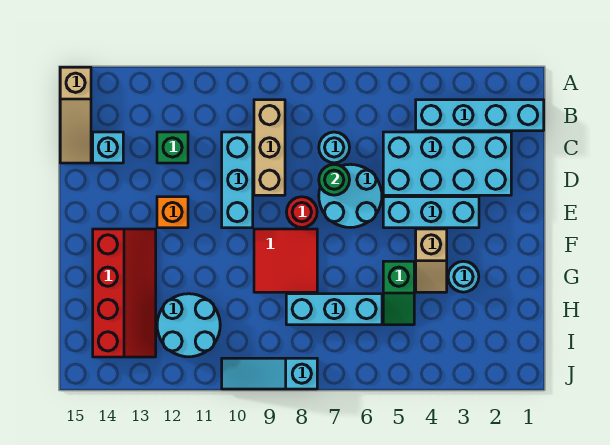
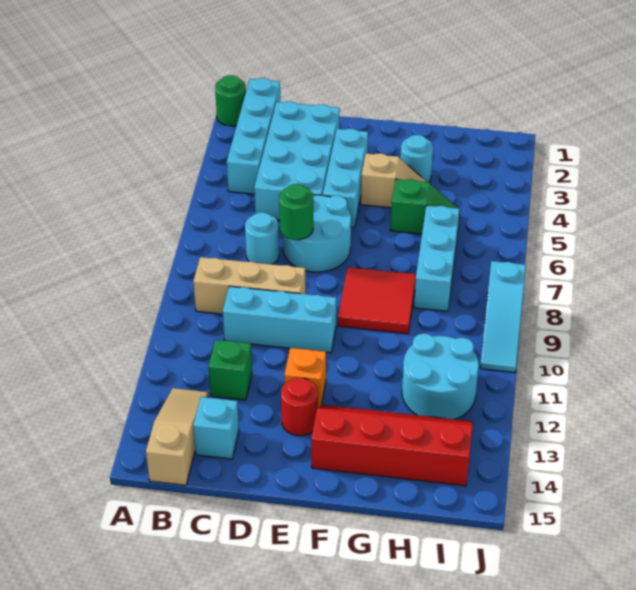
none -> green round brick A1 level 1
tan slope A15:C15 level 1 top A -> tan slope B13:B15 level 1 top 15
red round brick E8 level 1 -> red round brick E13 level 1

